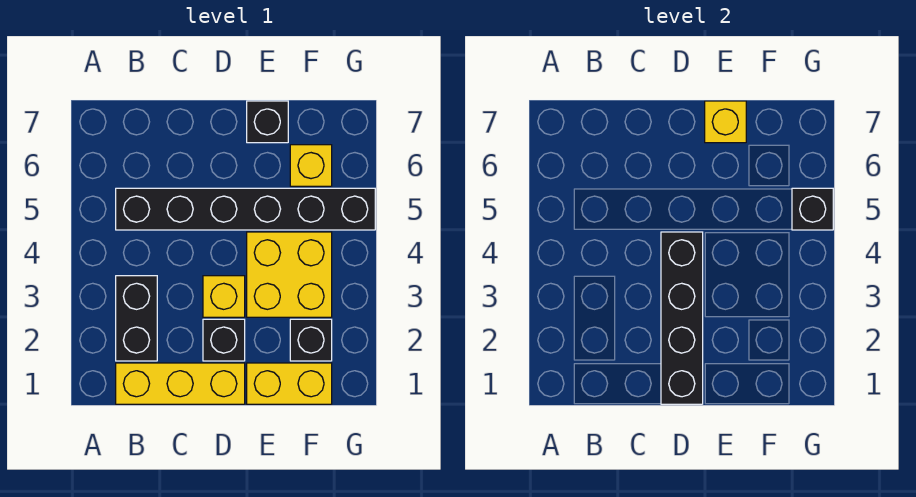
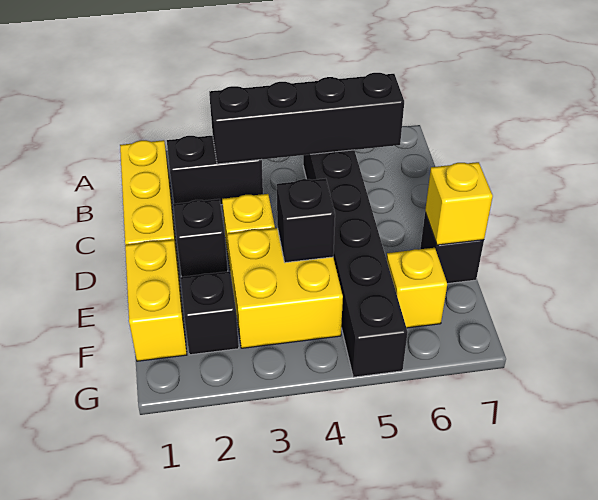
black brick D1:D4 level 2 -> black brick B3:B6 level 2
black brick G5 level 2 -> black brick E4 level 2

